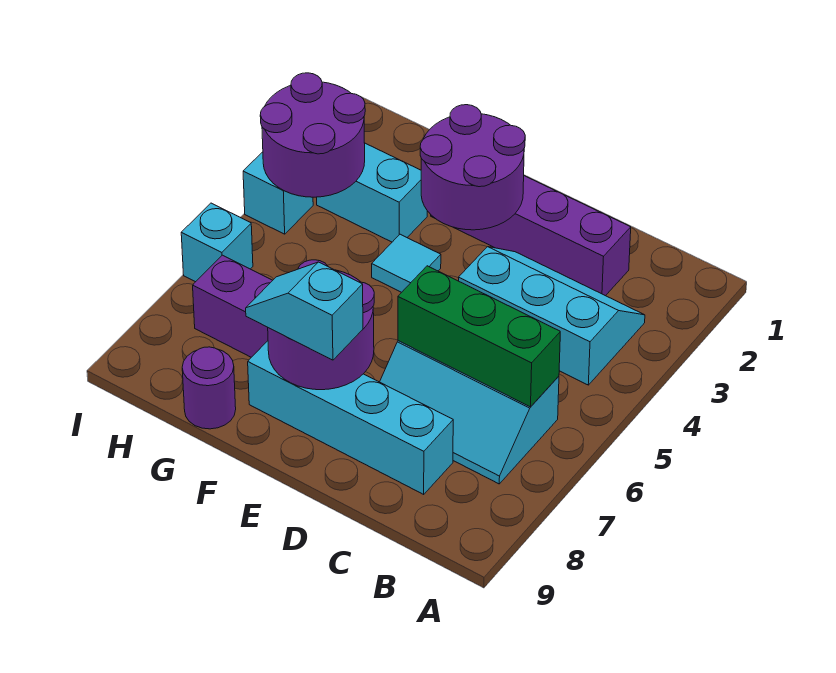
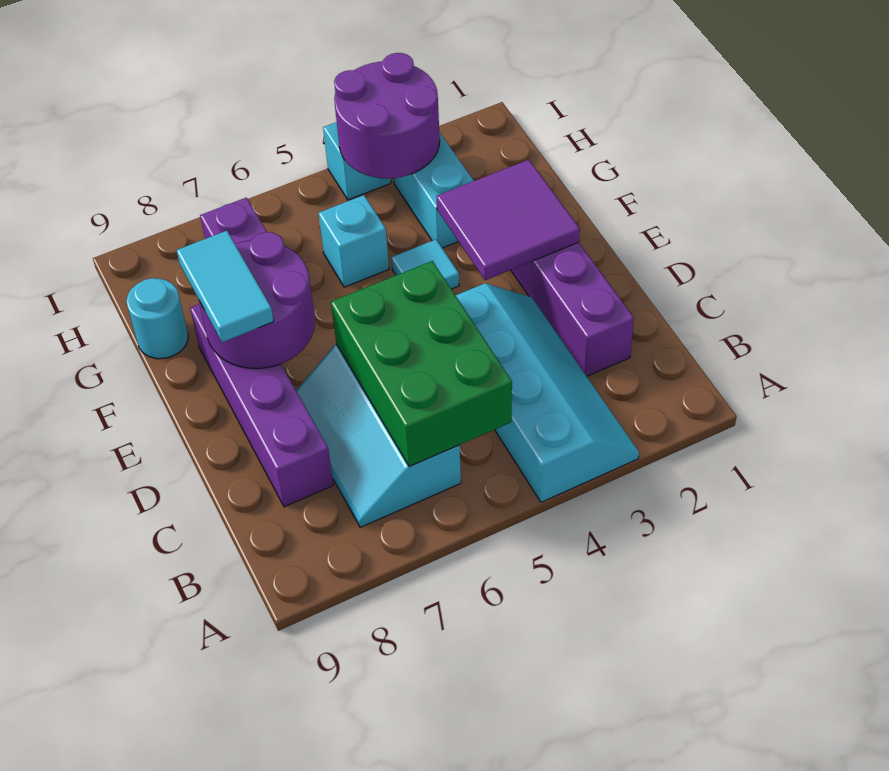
cyan slope B3:D4 level 1 top 4 -> cyan slope A3:D4 level 1 top 4
green brick B6:D6 level 2 -> green brick B5:D6 level 2
cyan brick C8:F8 level 1 -> purple brick C8:F8 level 1
purple round brick E2:F3 level 2 -> purple tile E2:F3 level 2
cyan slope E8:F8 level 3 top E -> cyan tile E8:F8 level 3
purple round brick G9 level 1 -> cyan round brick G9 level 1
cyan brick I6 level 1 -> cyan brick G5 level 1

